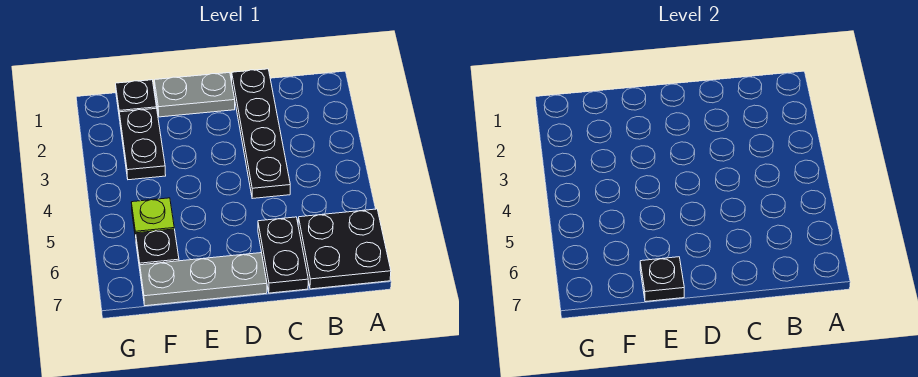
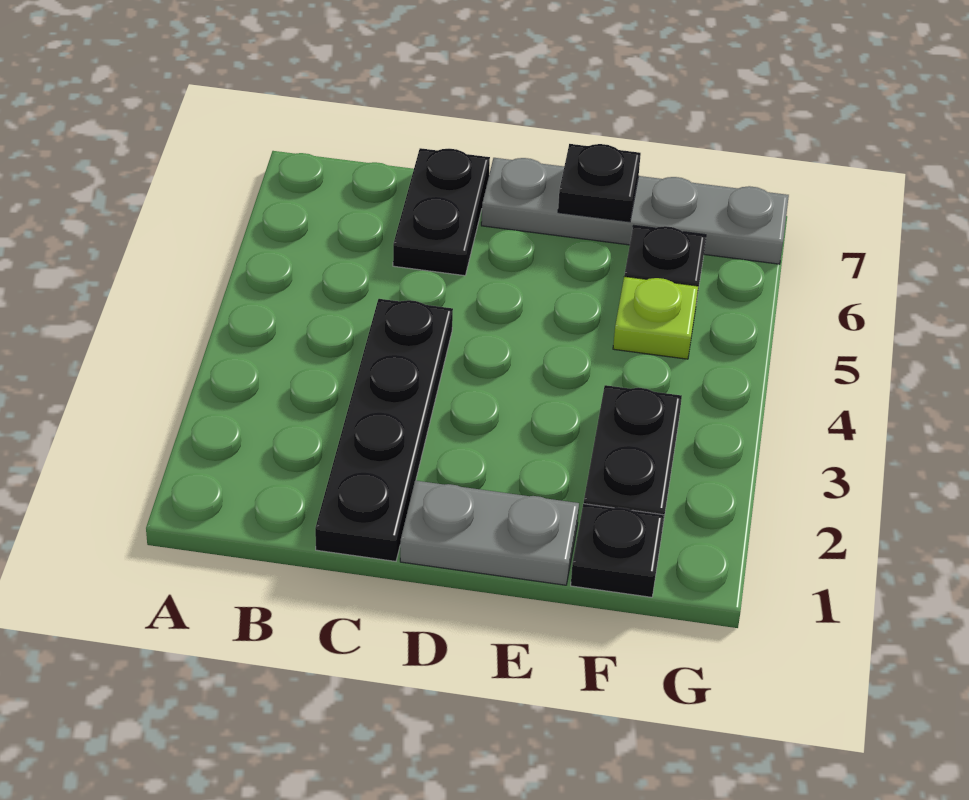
black plate A6:B7 level 1 -> none
grey plate D7:F7 level 1 -> grey plate D7:G7 level 1

